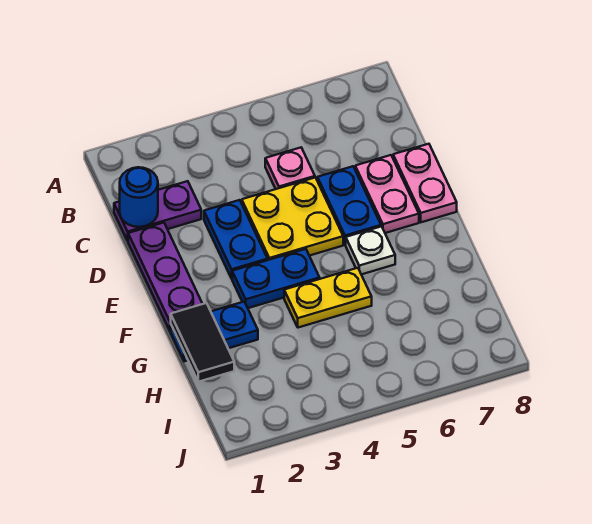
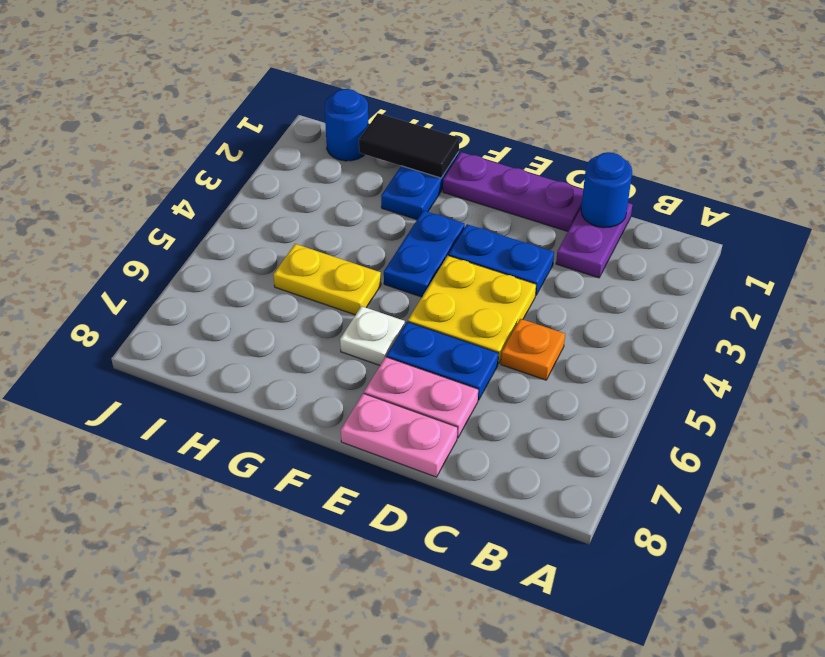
pink plate C5 level 1 -> orange plate C5 level 1
yellow plate G4:G5 level 1 -> yellow plate G5:H5 level 1
none -> blue round brick I1 level 1

